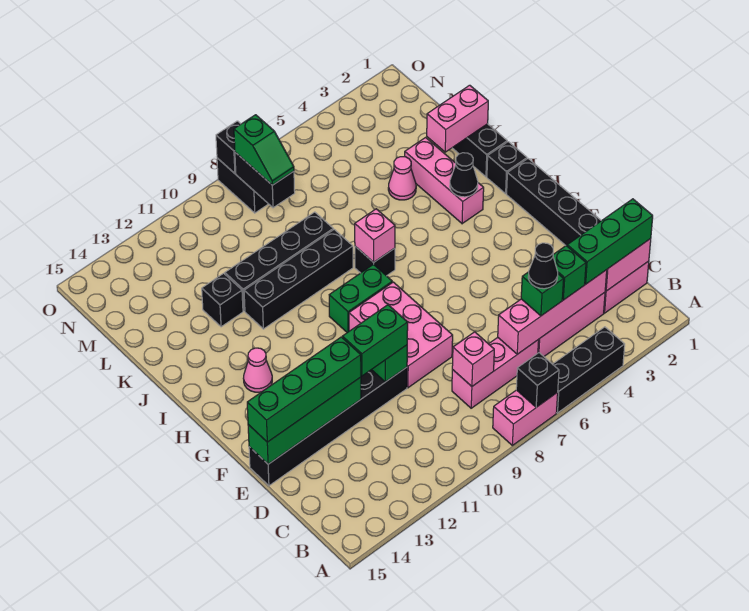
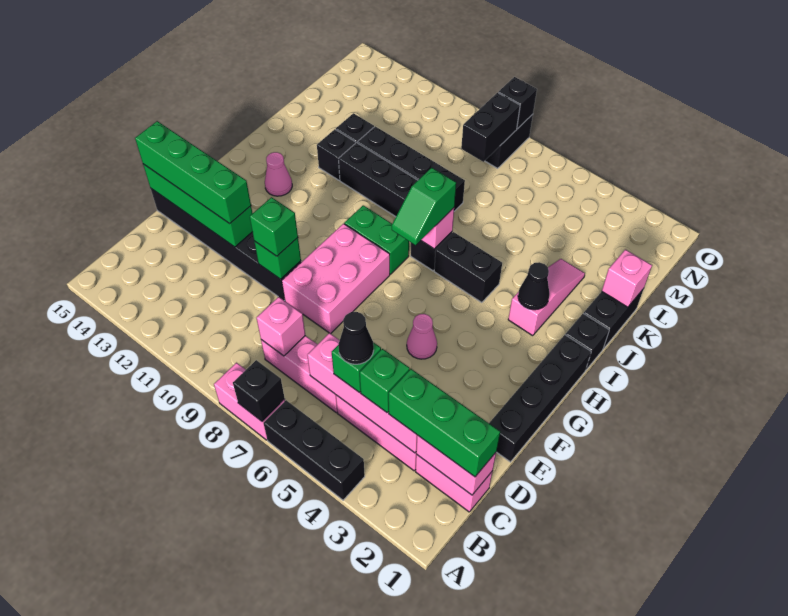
green brick E10:E11 level 3 -> green brick E10 level 3
pink brick I3:K3 level 1 -> pink slope I3:K3 level 1 top I
none -> black brick I5:I6 level 1
none -> black brick J12 level 1
pink brick K1:K2 level 2 -> pink brick K1 level 2
pink cone K4 level 1 -> pink cone F5 level 1
green slope M8:N8 level 3 top N -> green slope H7:I7 level 3 top I

